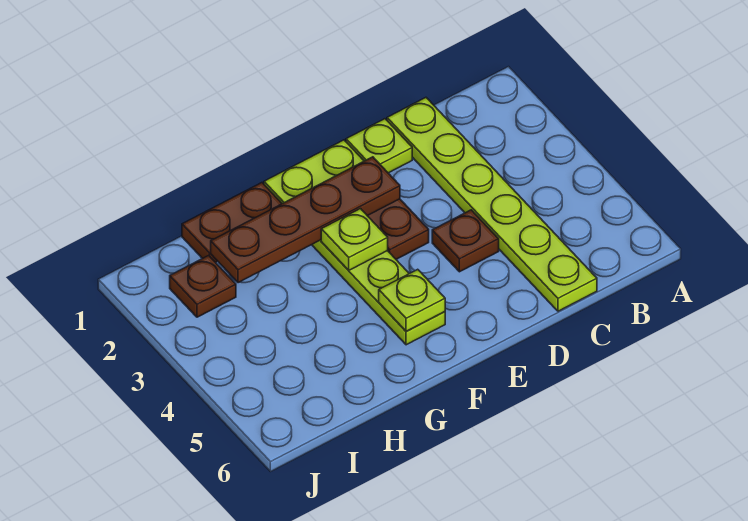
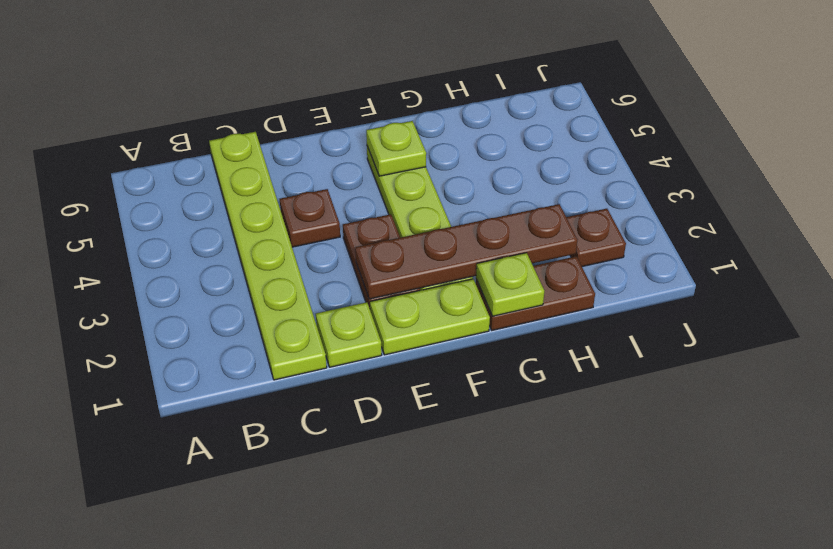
lime plate F3 level 2 -> lime plate G1 level 2

